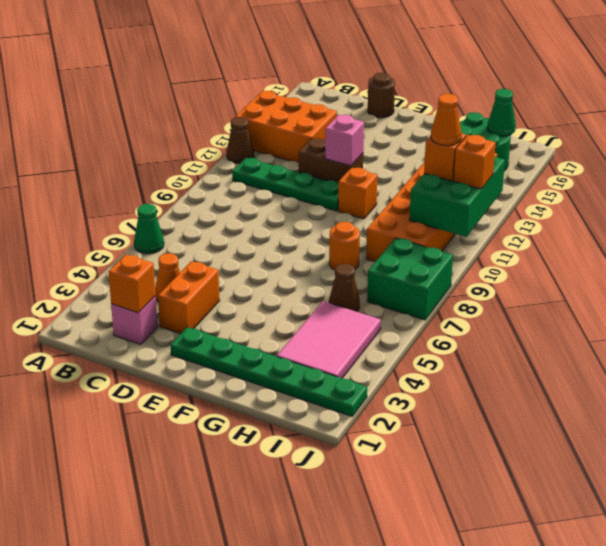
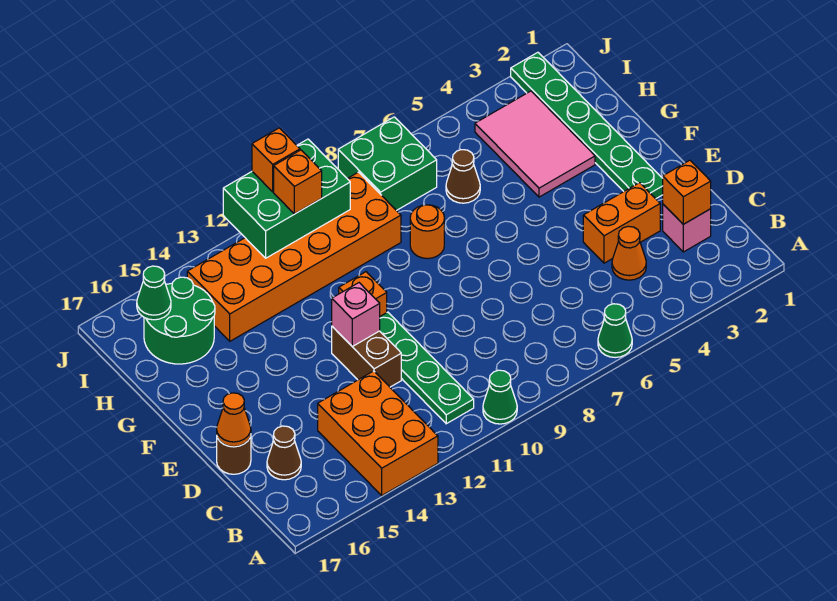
none -> green cone A10 level 1
brown cone A12 level 1 -> brown cone C16 level 1
pink tile H3:I5 level 1 -> pink tile G3:I4 level 1
orange cone I11 level 4 -> orange cone D17 level 2

